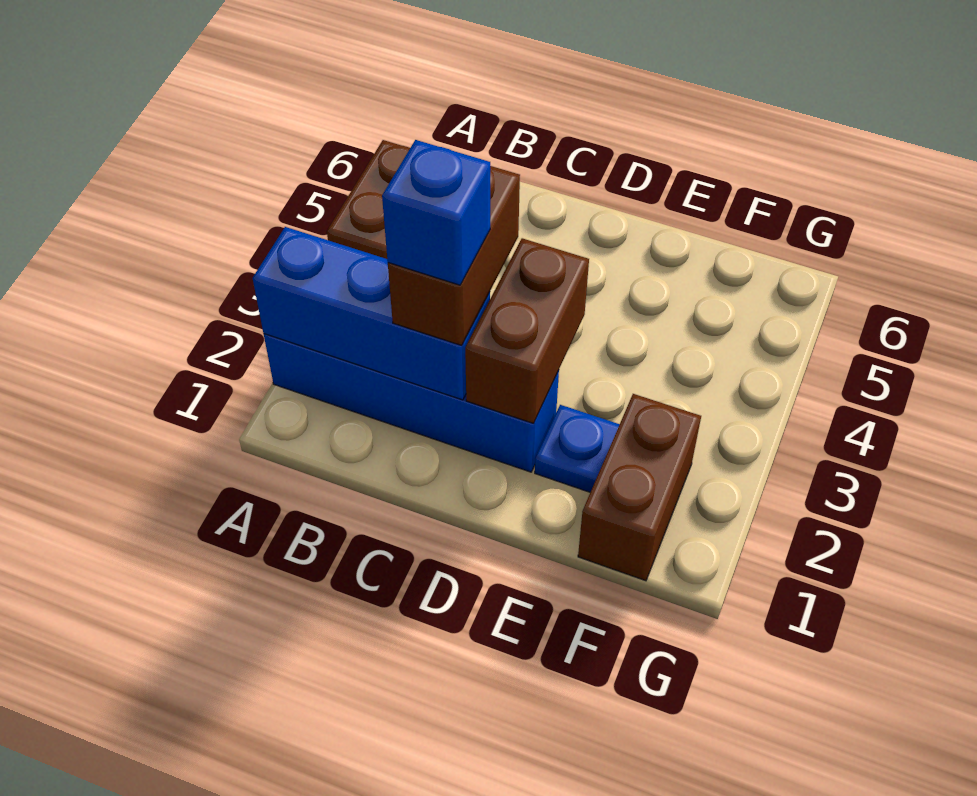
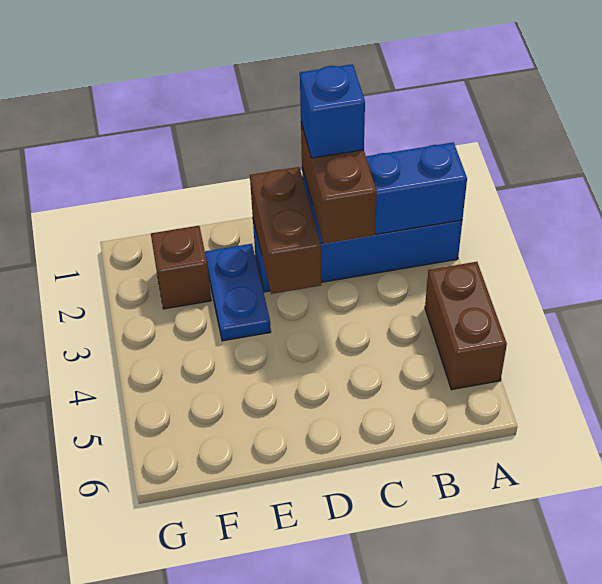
blue plate E2 level 1 -> blue plate E2:E3 level 1
brown brick F1:F2 level 1 -> brown brick F2 level 1

